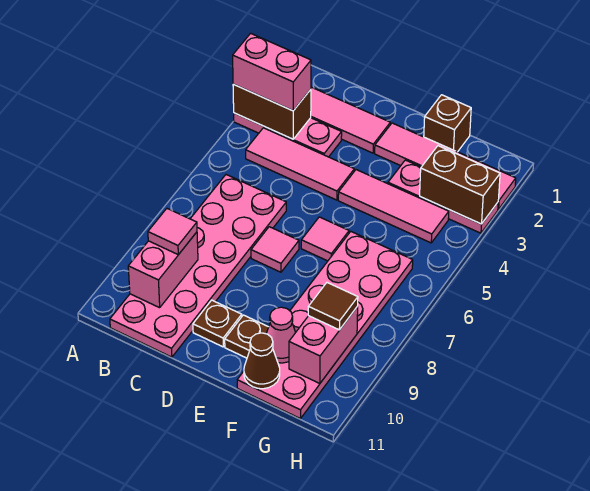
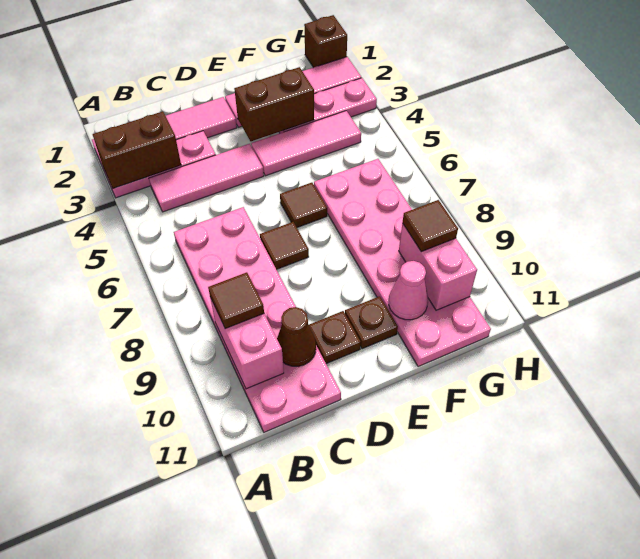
pink brick A3:B3 level 3 -> none
pink tile B9 level 3 -> brown tile B9 level 3
pink tile D7 level 1 -> brown tile D7 level 1
pink tile E6 level 1 -> brown tile E6 level 1
brown brick F1 level 1 -> brown brick H1 level 1
brown cone F11 level 2 -> brown cone C10 level 2
brown brick G3:H3 level 2 -> brown brick E3:F3 level 2

